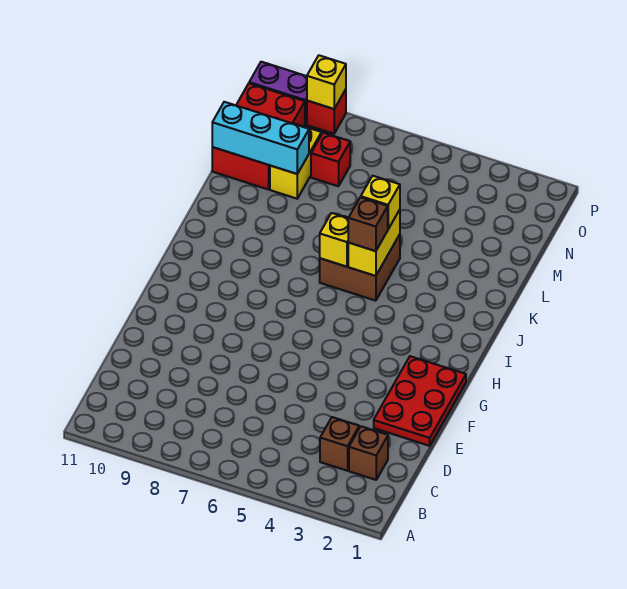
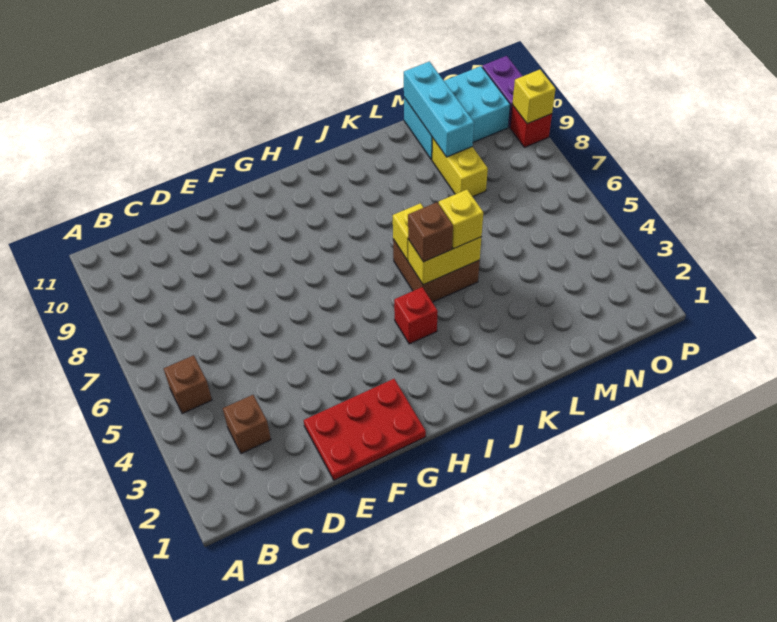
brown brick C2 level 1 -> brown brick B5 level 1
yellow brick M9:N9 level 1 -> yellow brick M8:M9 level 1
red brick M10:O11 level 1 -> cyan brick M10:O11 level 1
red brick N8 level 1 -> red brick I4 level 1

